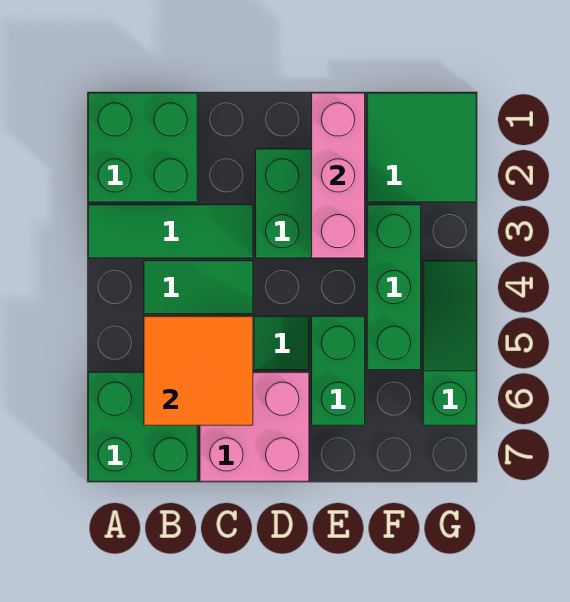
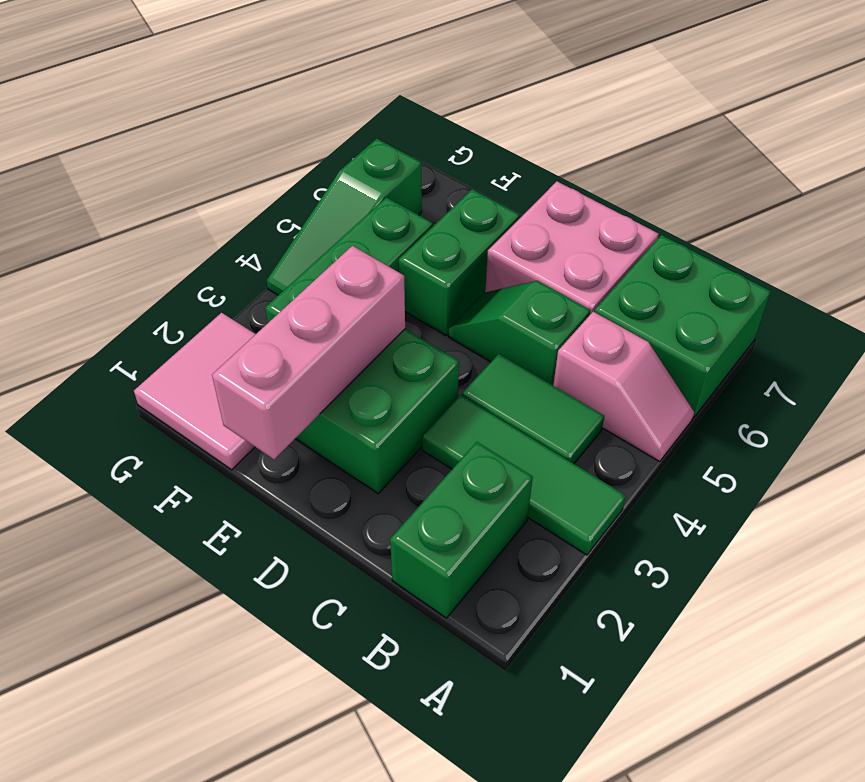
green brick A1:B2 level 1 -> green brick B1:B2 level 1
none -> pink slope A5:B5 level 1 top B
orange tile B5:C6 level 2 -> none
green tile F1:G2 level 1 -> pink tile F1:G2 level 1

